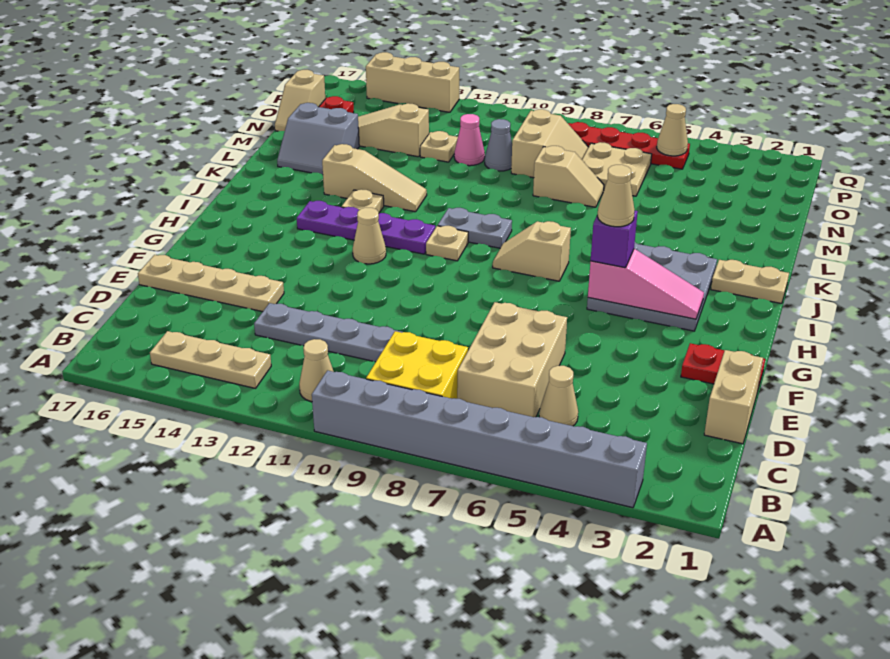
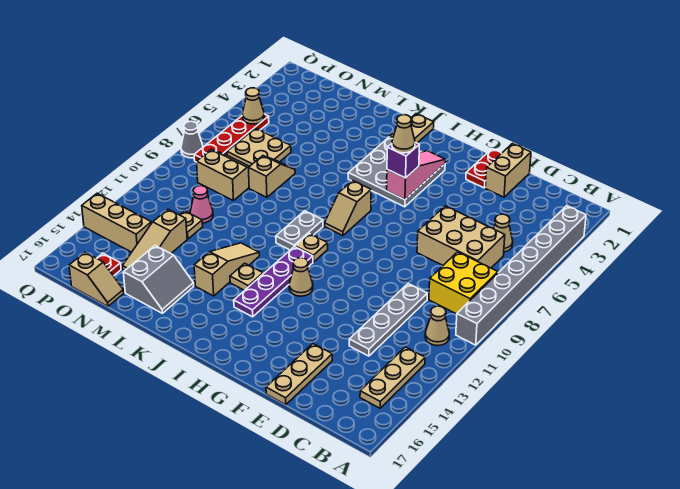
tan brick D1:E1 level 1 -> tan brick E1:E2 level 1
tan plate E14:E17 level 1 -> tan plate E15:E17 level 1
grey cone N10 level 1 -> grey cone Q8 level 1
tan brick Q13:Q15 level 1 -> tan brick O14:Q14 level 1

